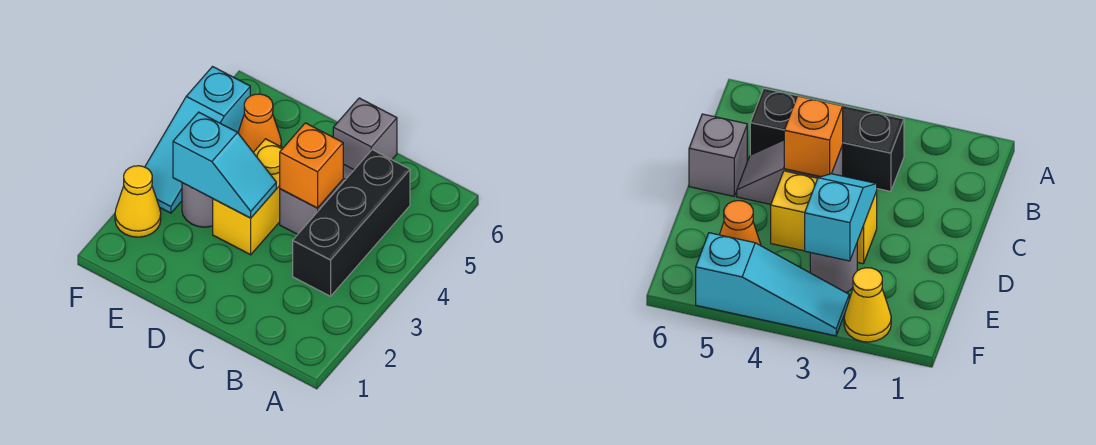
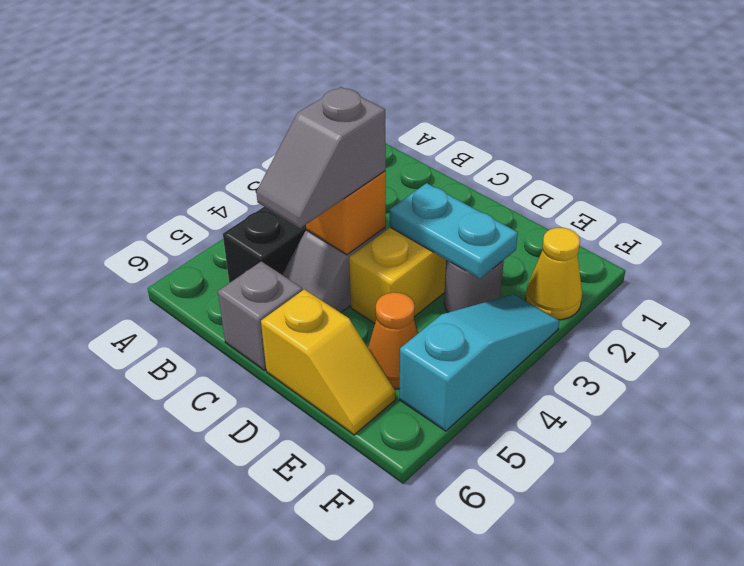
none -> grey slope C4:C5 level 3 top 4
cyan slope D3:E3 level 2 top E -> cyan plate D3:E3 level 2
none -> yellow slope D6:E6 level 1 top D

